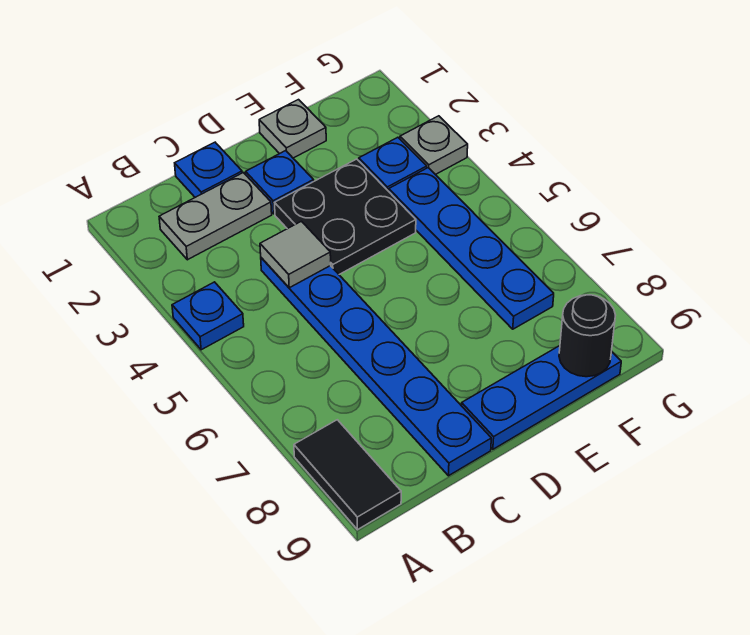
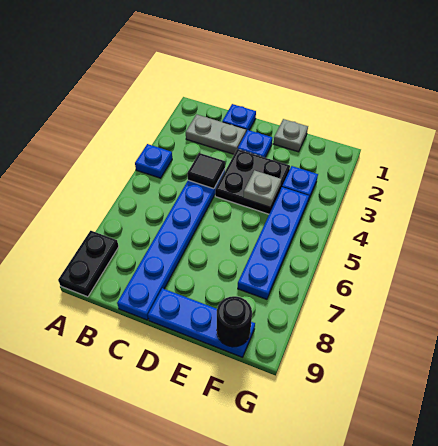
black tile A8:A9 level 1 -> black plate A8:A9 level 1
grey tile C4 level 2 -> black tile C4 level 2
grey plate G3 level 1 -> grey plate E4 level 2

